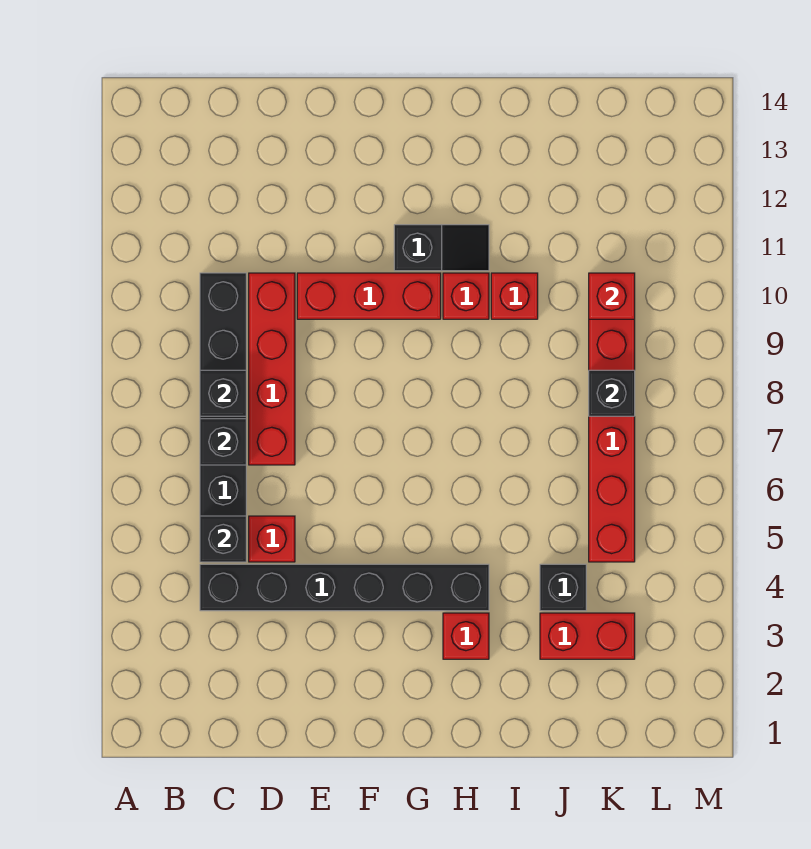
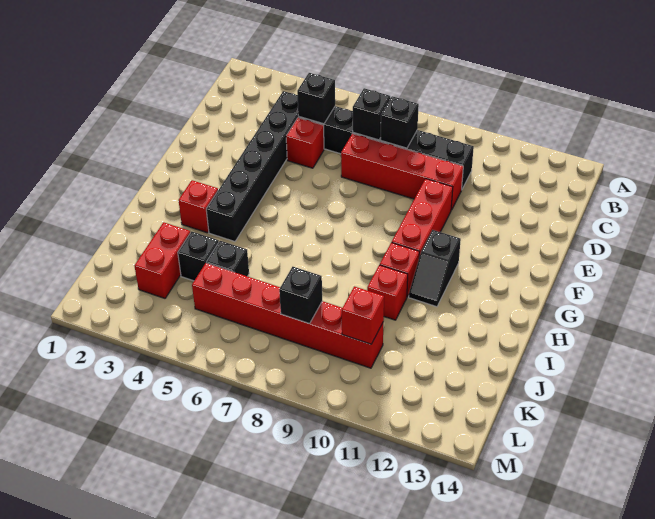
none -> black brick J5 level 1

